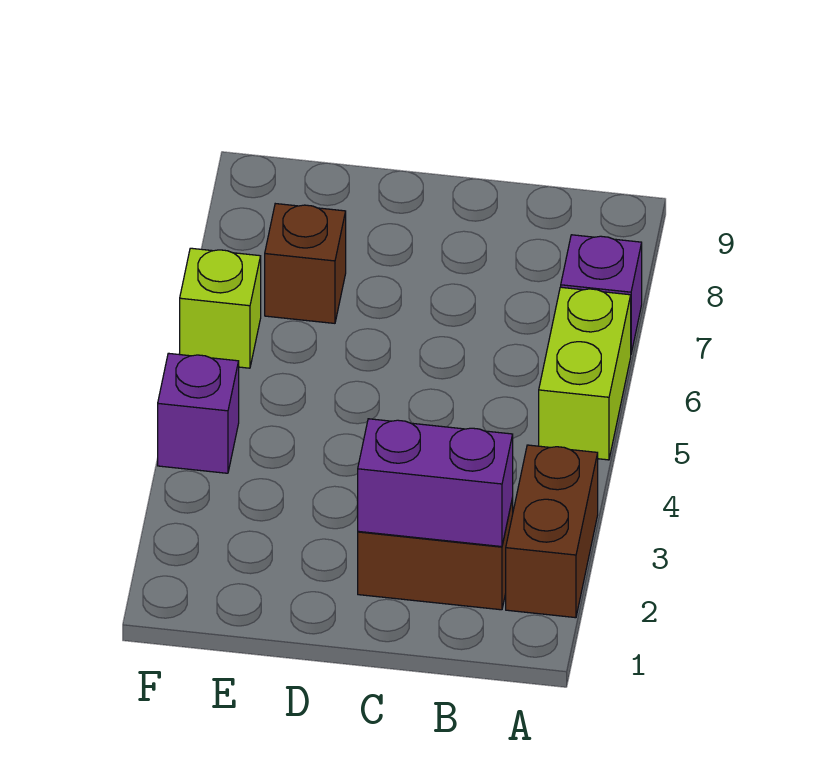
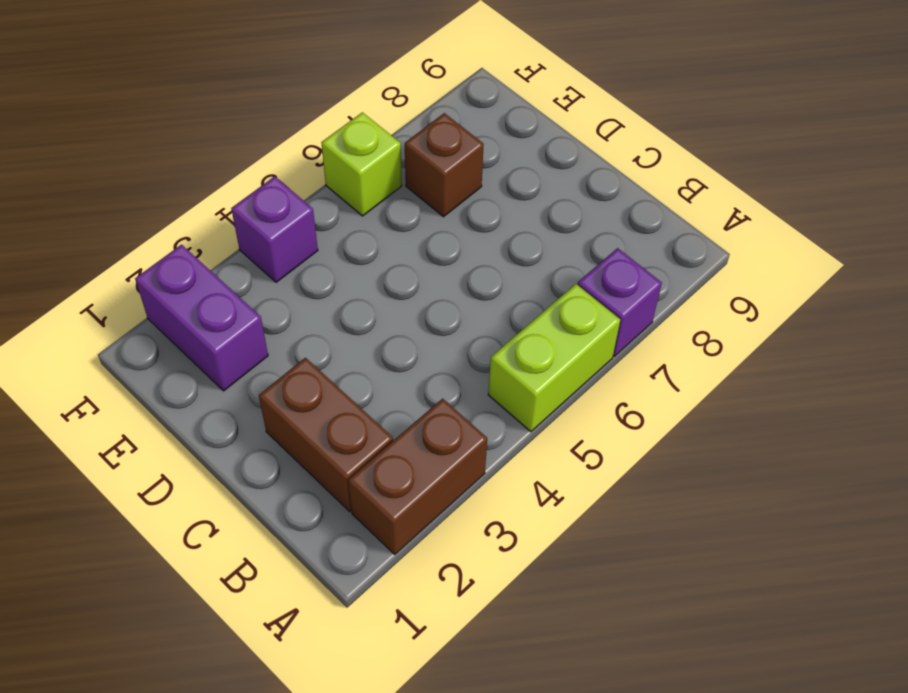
purple brick B2:C2 level 2 -> purple brick E2:F2 level 1

